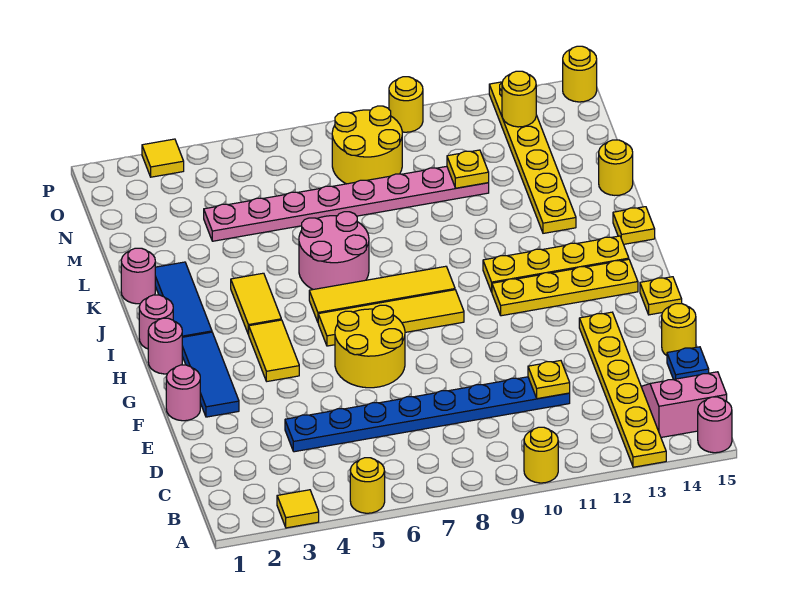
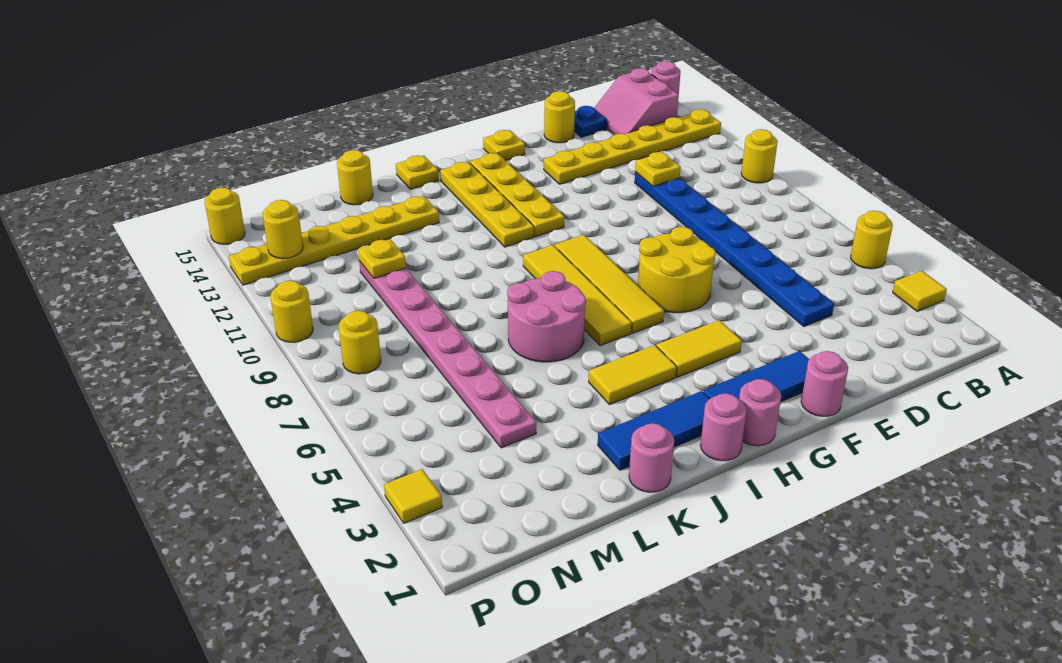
yellow round brick N8:O9 level 1 -> yellow round brick O8 level 1

